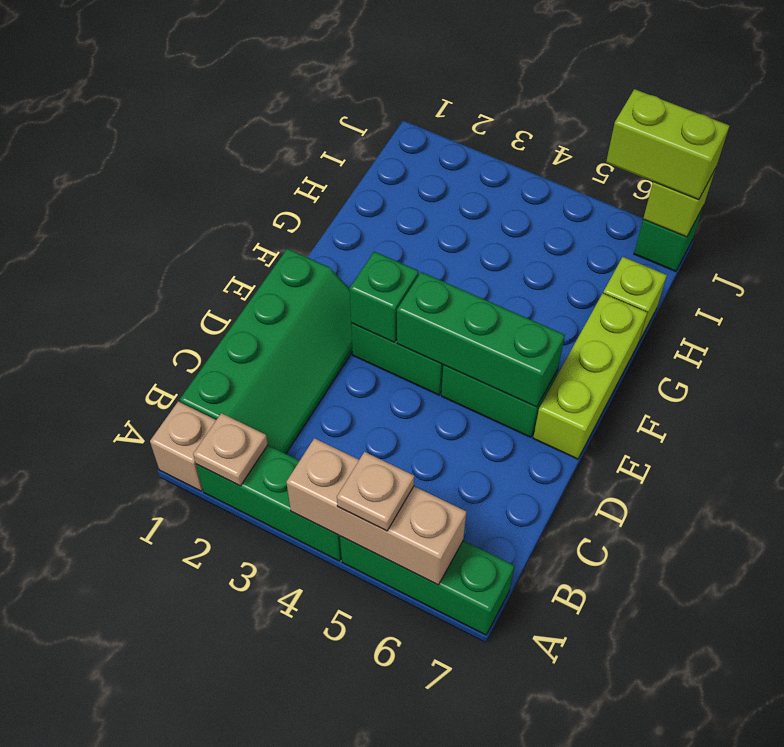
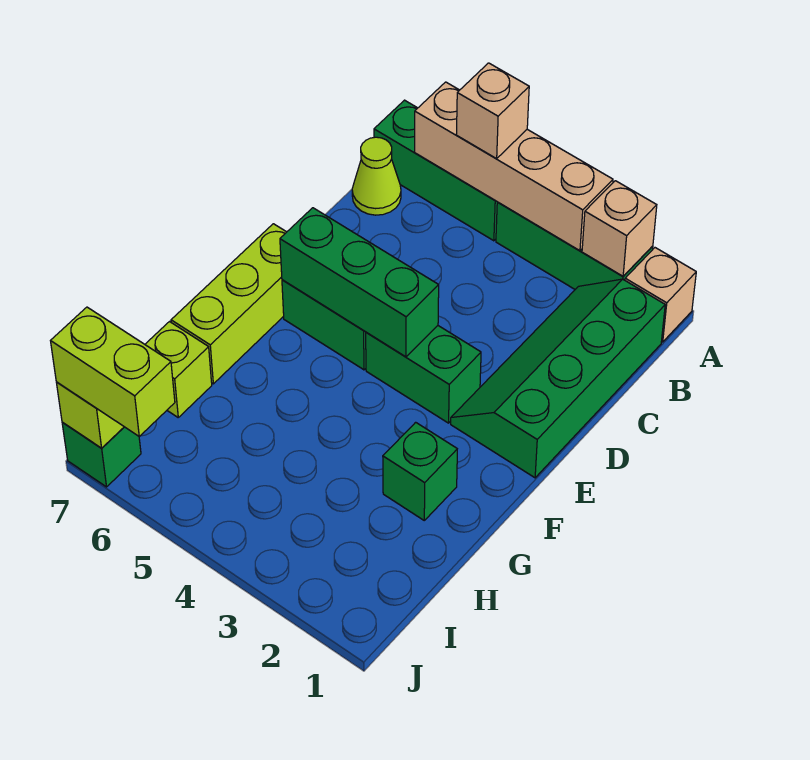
tan plate A2 level 2 -> tan brick A2 level 2
tan brick A4:A6 level 2 -> tan brick A3:A6 level 2
tan plate A5 level 3 -> tan brick A5 level 3
none -> lime cone B7 level 1
green brick E3 level 2 -> green brick G2 level 1

